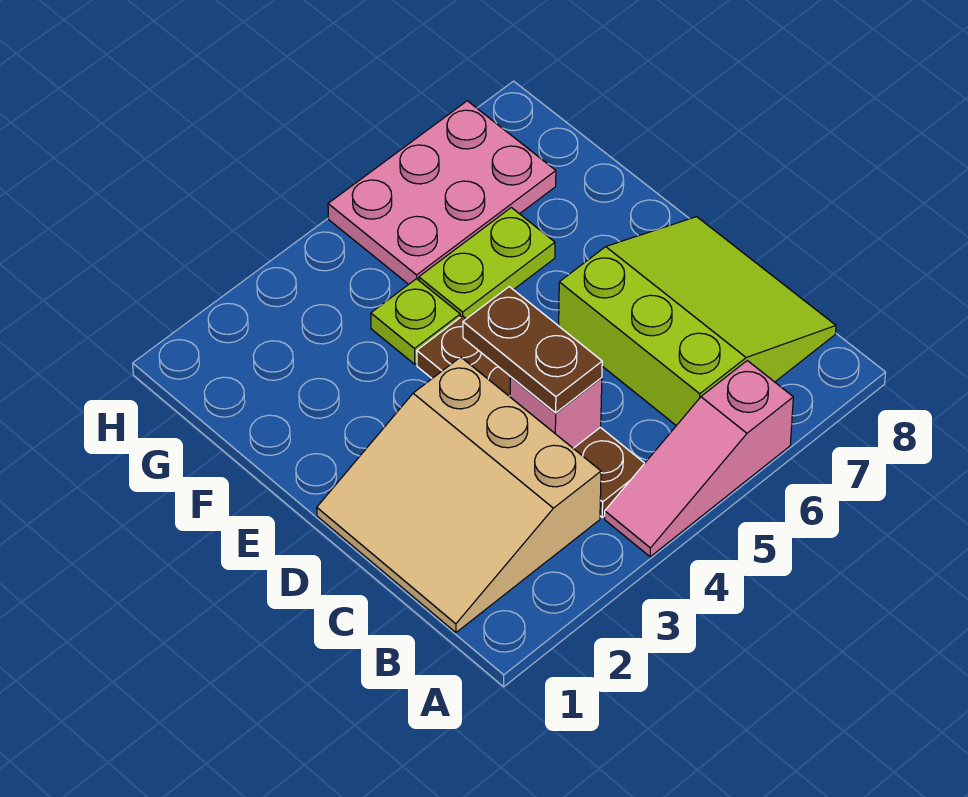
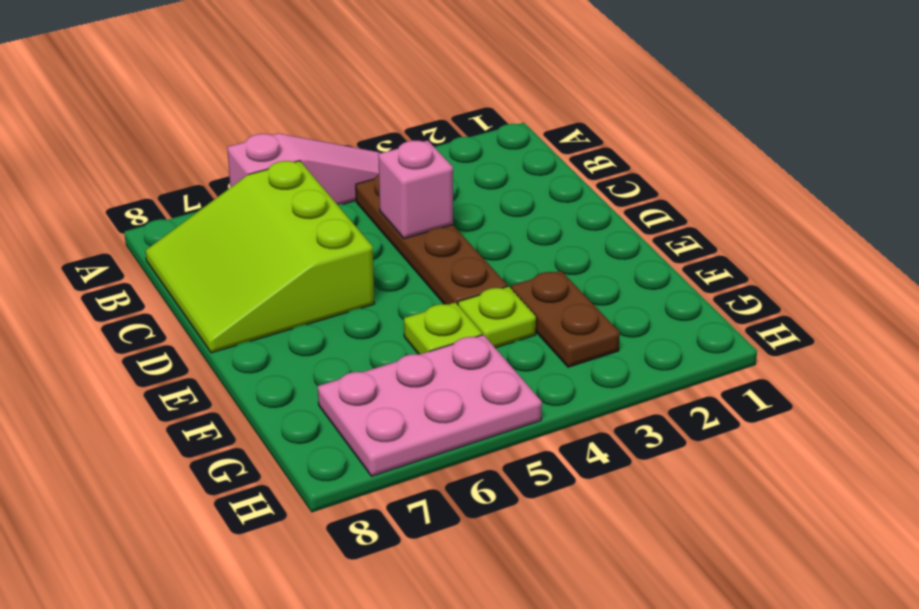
tan slope B1:D3 level 1 top 3 -> none
brown plate C4:D4 level 3 -> brown plate F3:G3 level 1
lime plate F5:F6 level 1 -> lime plate F5 level 1

